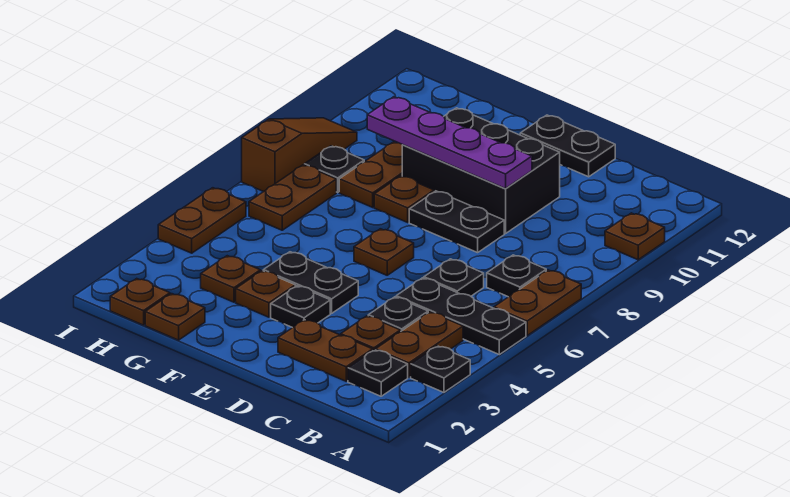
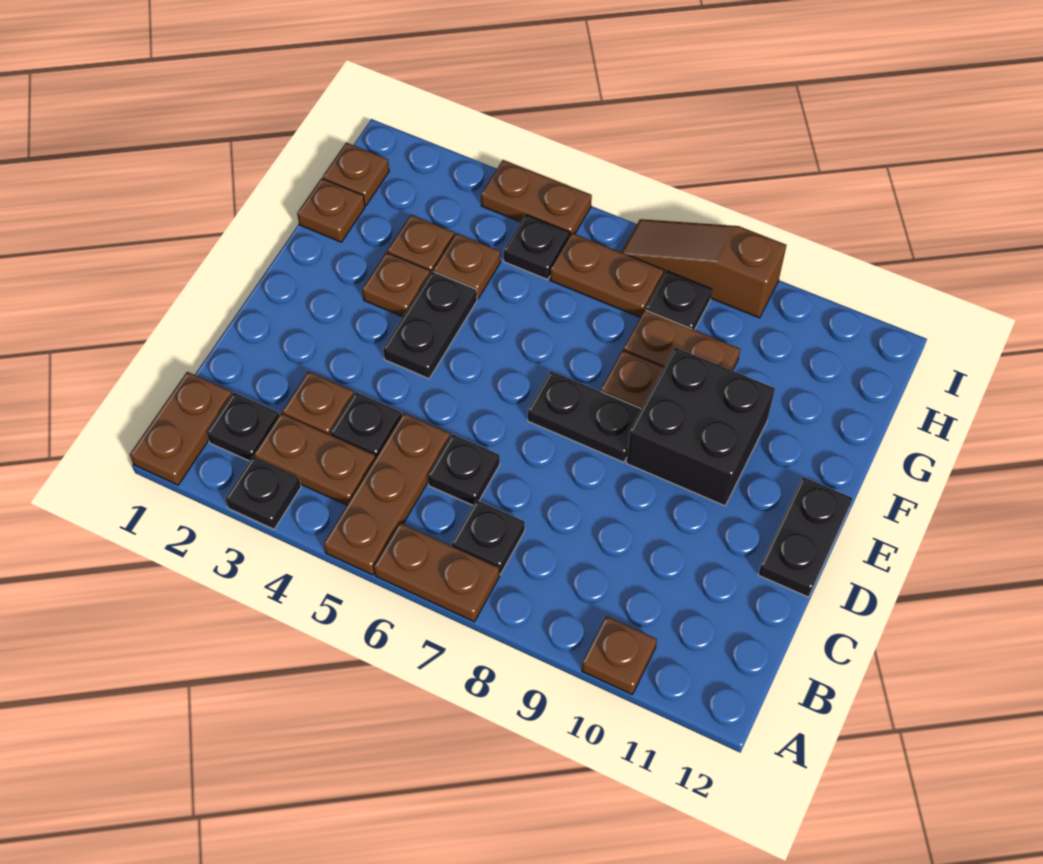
black plate A5:C5 level 1 -> brown plate A5:C5 level 1
brown plate C2:D2 level 1 -> brown plate A1:B1 level 1
black plate D8:E8 level 1 -> black plate E7:E8 level 1
black brick D9:F10 level 1 -> black brick E9:F10 level 1
purple plate D9:G9 level 2 -> none
black plate E3 level 1 -> black plate H5 level 1
brown plate E6 level 1 -> brown plate G4 level 1
brown slope I7:I9 level 1 top 7 -> brown slope I7:I9 level 1 top 9

